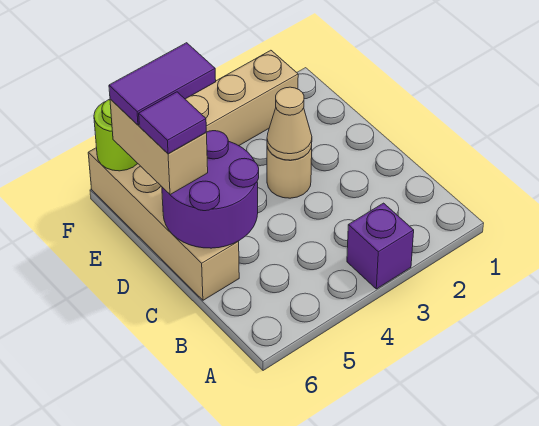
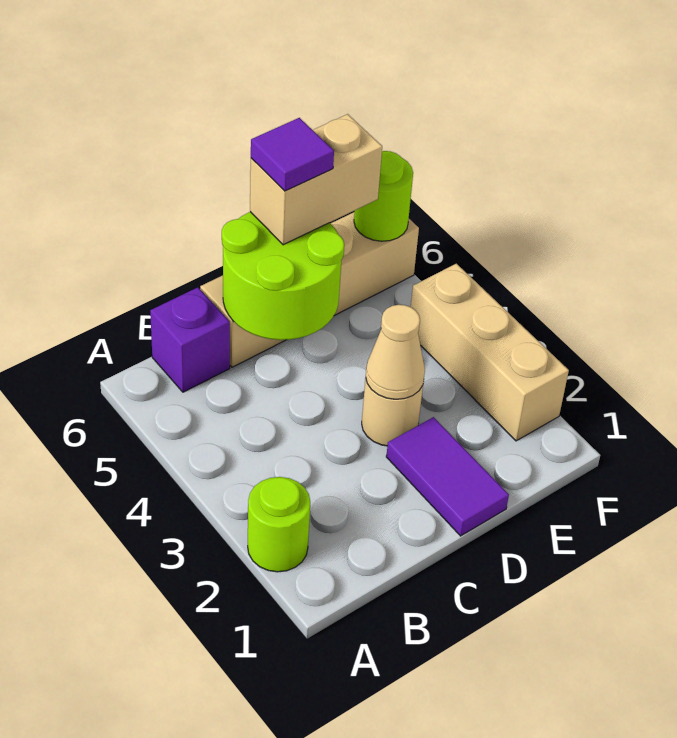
none -> lime round brick A2 level 1
purple brick A3 level 1 -> purple brick B6 level 1
purple round brick C5:D6 level 2 -> lime round brick C5:D6 level 2
purple tile E5:E6 level 4 -> purple tile D1:D2 level 1

